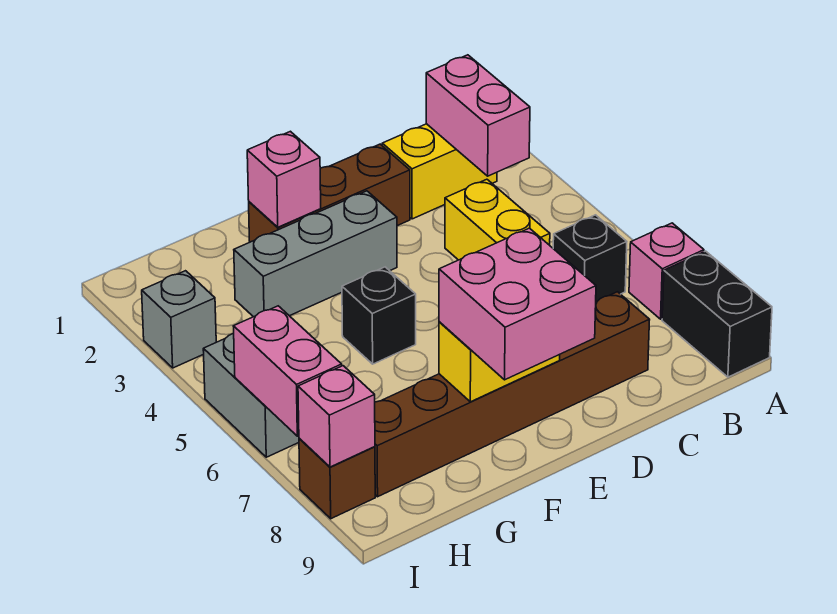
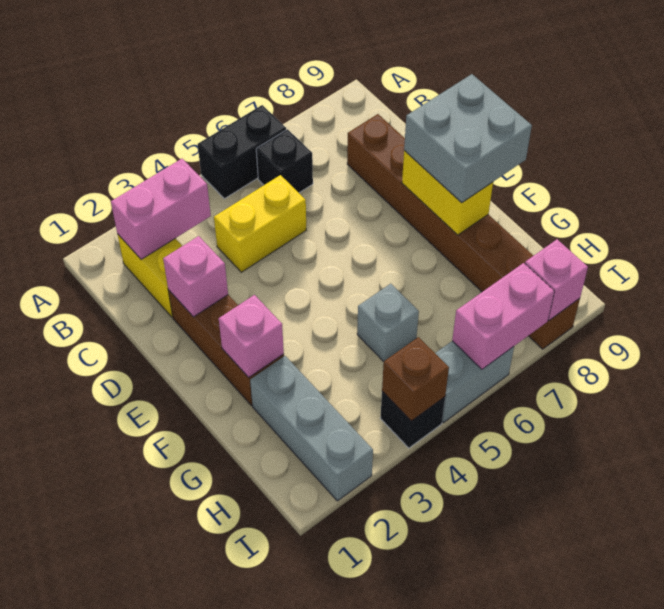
pink brick A7 level 1 -> pink brick D2 level 2
black brick A8:A9 level 1 -> black brick A5:A6 level 1
grey brick E3:G3 level 1 -> grey brick G2:I2 level 1
pink brick E8:F9 level 3 -> grey brick E8:F9 level 3
black brick F5 level 1 -> black brick I4 level 1
grey brick I3 level 1 -> grey brick G5 level 1
none -> brown brick I4 level 2

